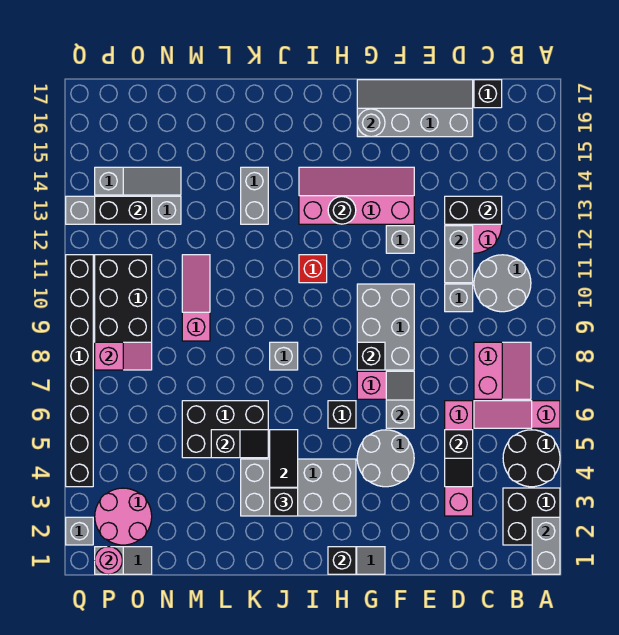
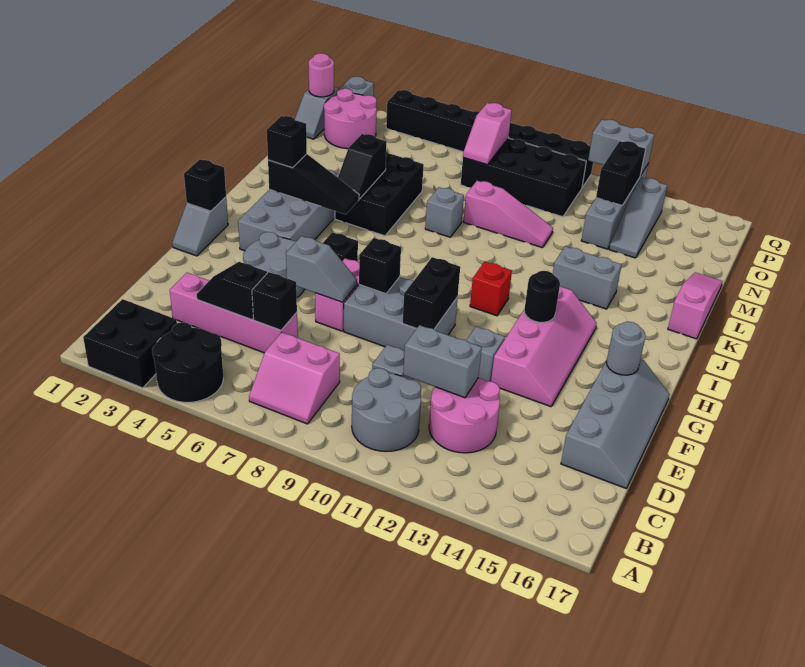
grey brick A1:A2 level 2 -> grey brick Q12:Q13 level 2
pink slope A6:C6 level 1 top A -> pink slope K17:M17 level 1 top K
black brick C13:D13 level 2 -> black brick F10:G10 level 2
black brick C17 level 1 -> black brick D6 level 2
grey brick J8 level 1 -> grey brick L8 level 1

